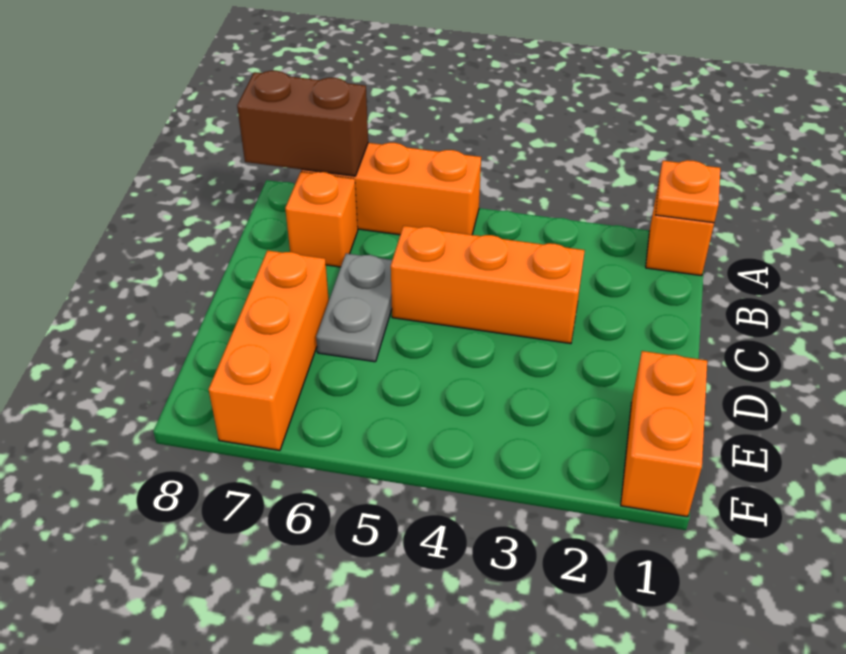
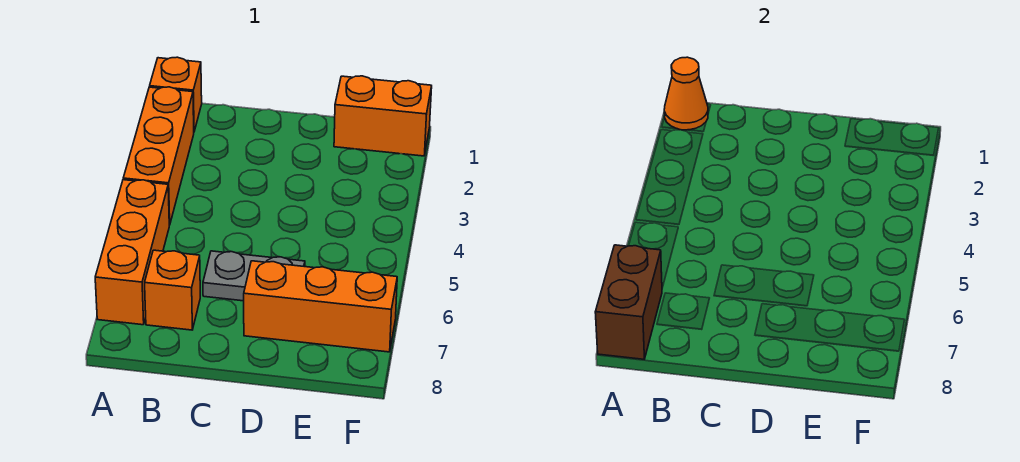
orange plate A1 level 2 -> orange cone A1 level 2
orange brick C3:C5 level 1 -> orange brick A2:A4 level 1

